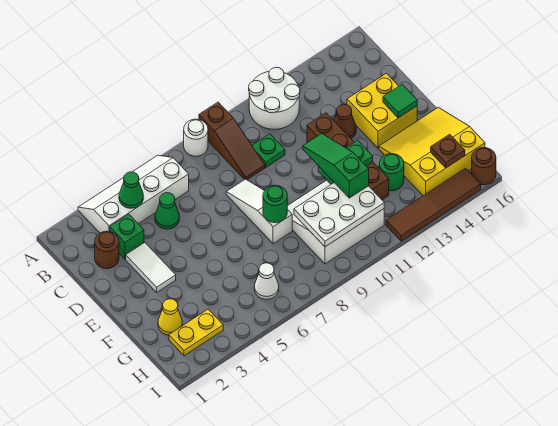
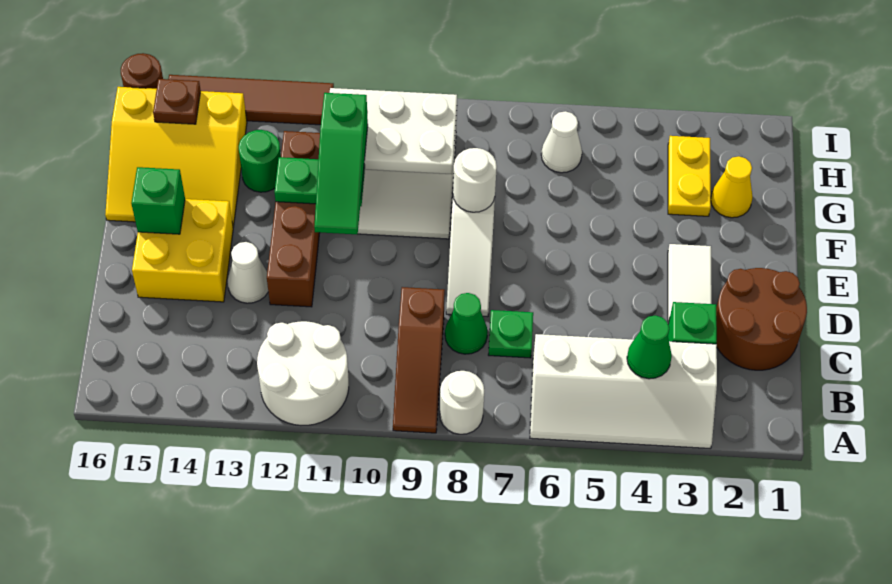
brown slope A9:C9 level 1 top A -> brown slope A9:C9 level 1 top C
brown round brick C2 level 1 -> brown round brick C1:D2 level 1
green cone C5 level 1 -> green cone C8 level 1
green plate C10 level 1 -> green plate C7 level 1
brown cone D13 level 1 -> white cone D13 level 1
green tile E15 level 2 -> green brick E15 level 2
green round brick F8 level 2 -> white round brick F8 level 2
yellow plate H2:H3 level 1 -> yellow plate G3:H3 level 1

